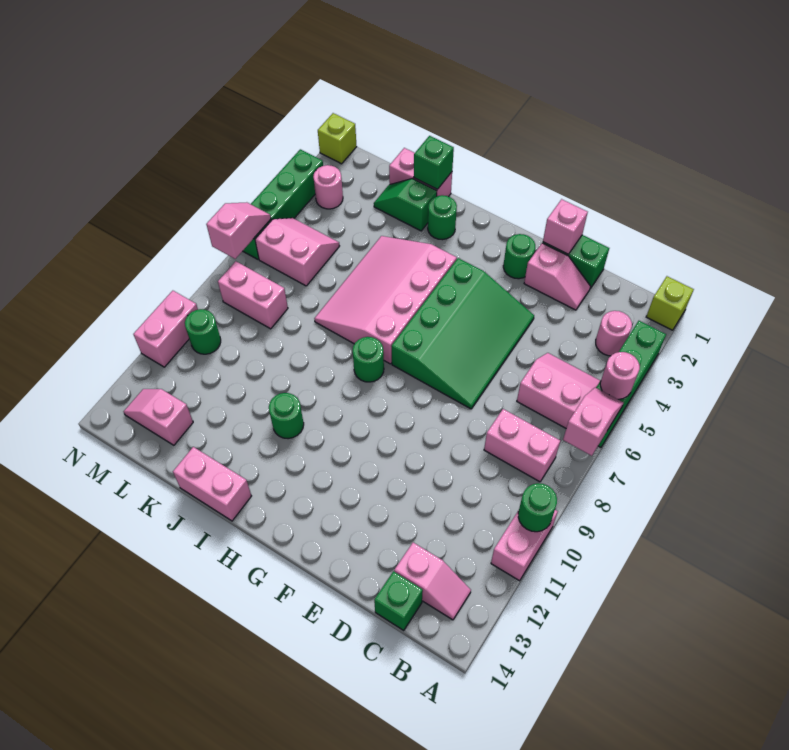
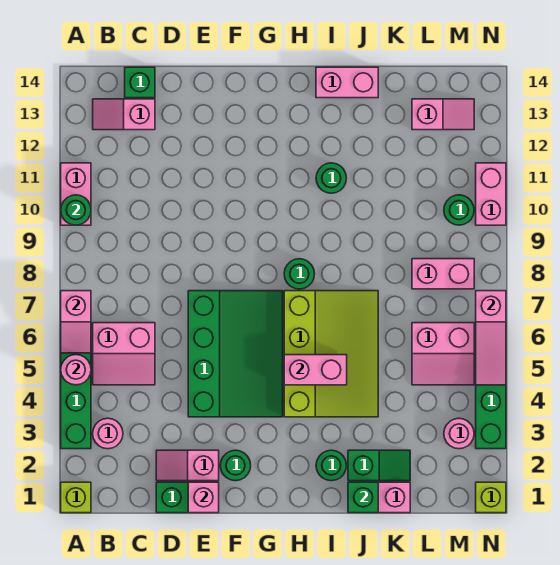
pink brick B8:C8 level 1 -> pink brick H5:I5 level 2
green slope E4:G7 level 1 top G -> green slope E4:G7 level 1 top E
pink slope H4:J7 level 1 top H -> lime slope H4:J7 level 1 top H
pink slope N6:N7 level 2 top 7 -> pink slope N5:N7 level 2 top 7

